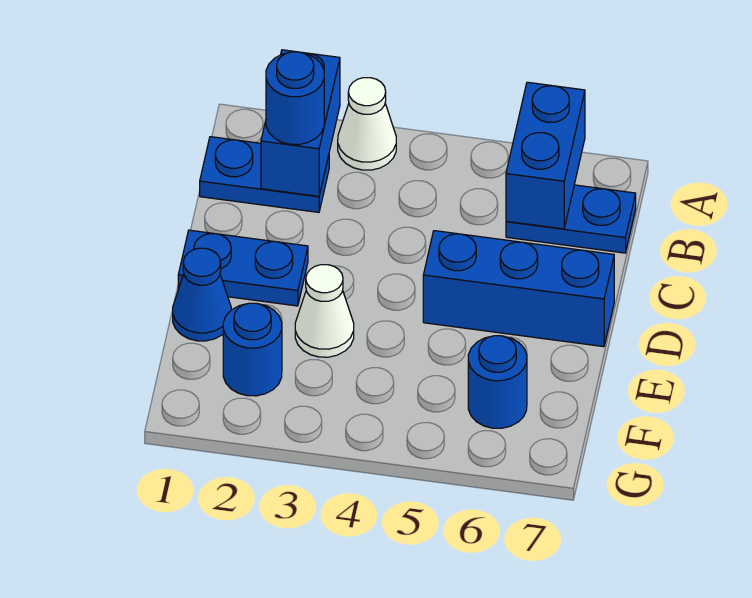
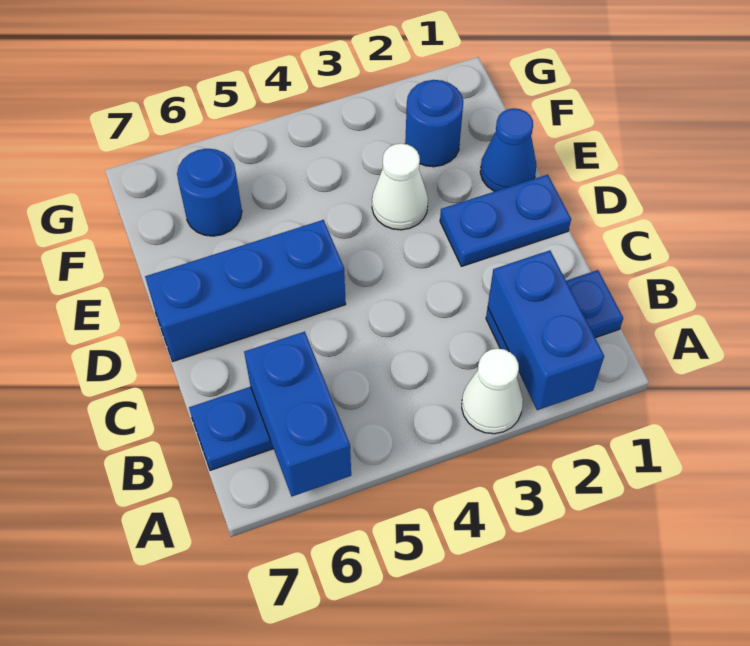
blue round brick B2 level 3 -> none

